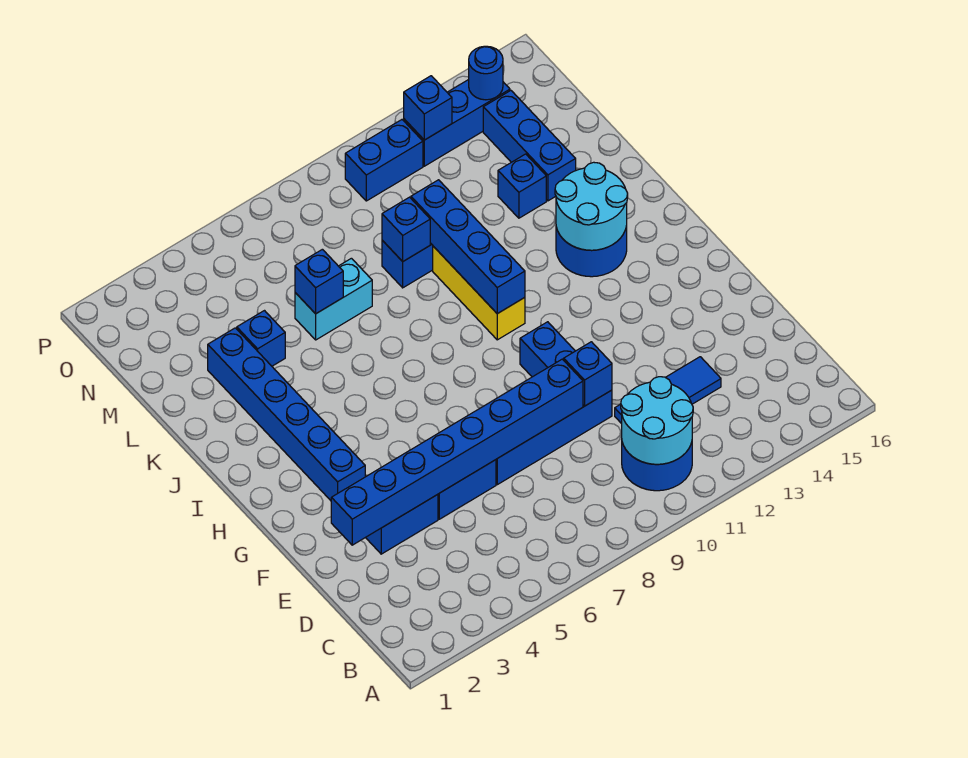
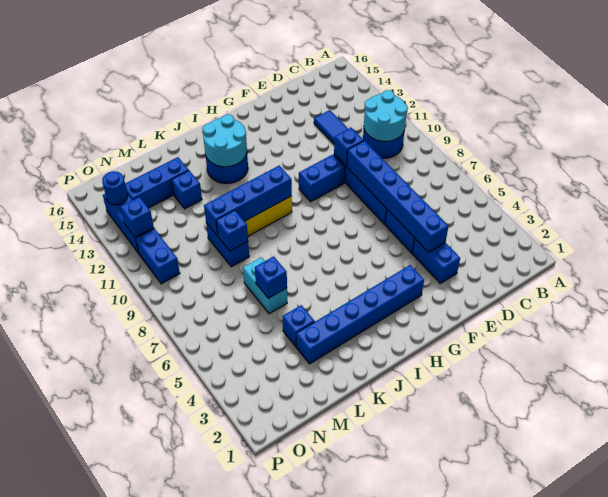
blue brick E2:E9 level 2 -> blue brick E4:E9 level 2

